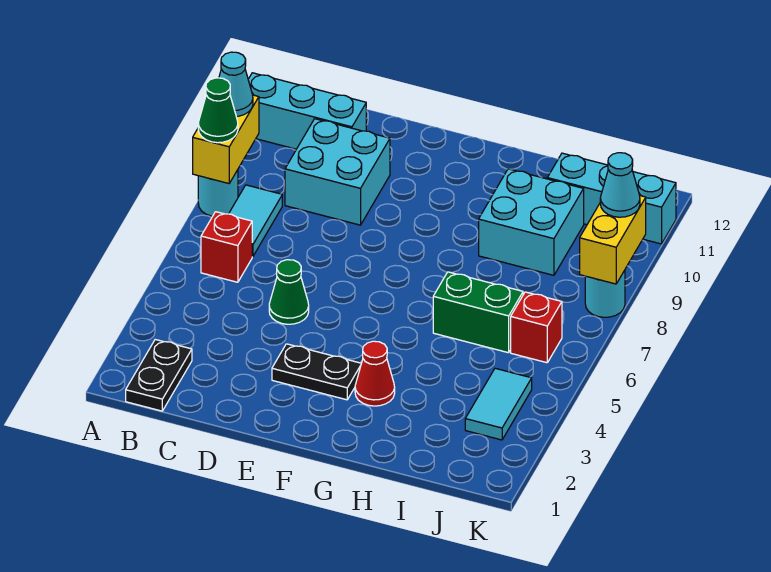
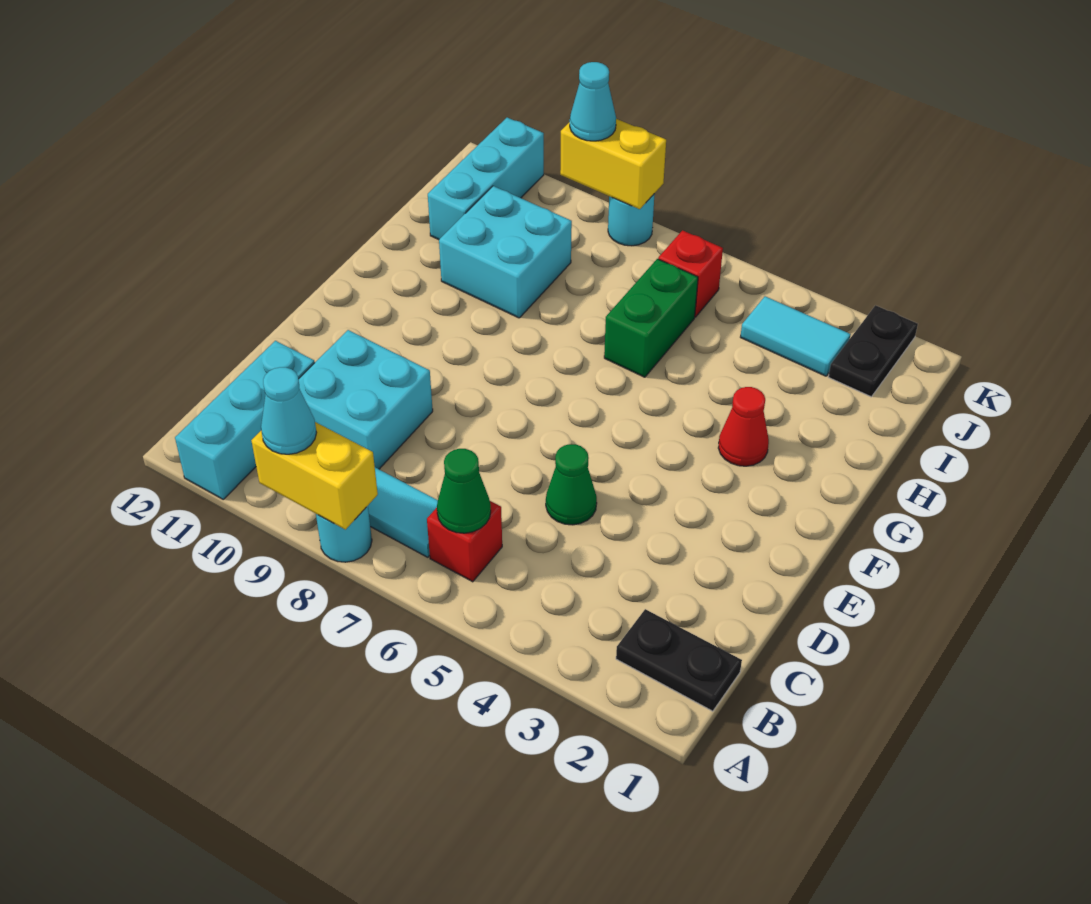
green cone A8 level 3 -> green cone B6 level 2
black plate E3:F3 level 1 -> black plate J2:K2 level 1

